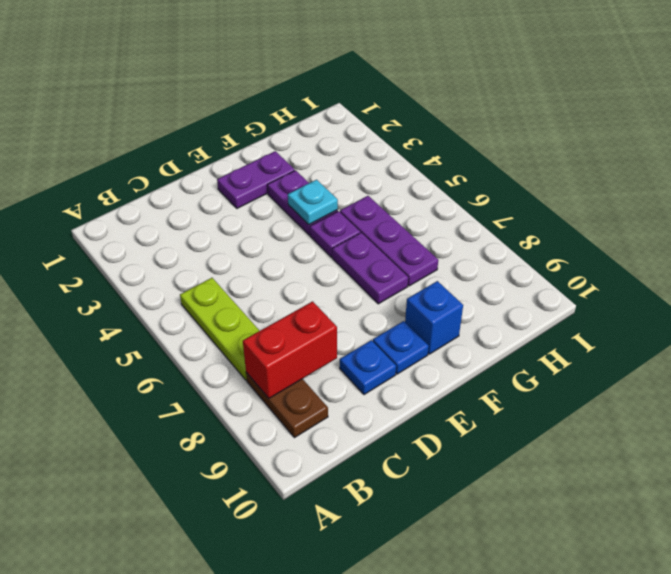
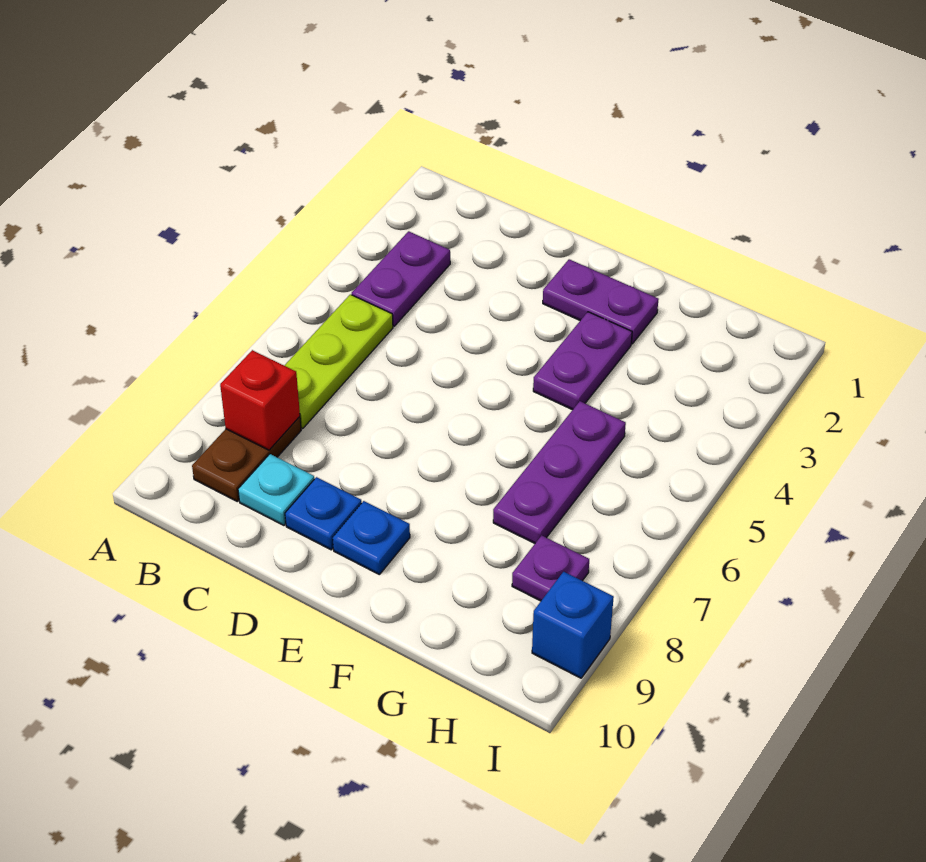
red brick B8:C8 level 2 -> red brick B8 level 2
cyan plate F4 level 2 -> cyan plate C9 level 1
purple plate F5 level 1 -> purple plate H8 level 1
purple plate F6:F7 level 1 -> purple plate B3:B4 level 1
blue brick F9 level 1 -> blue brick I9 level 1

